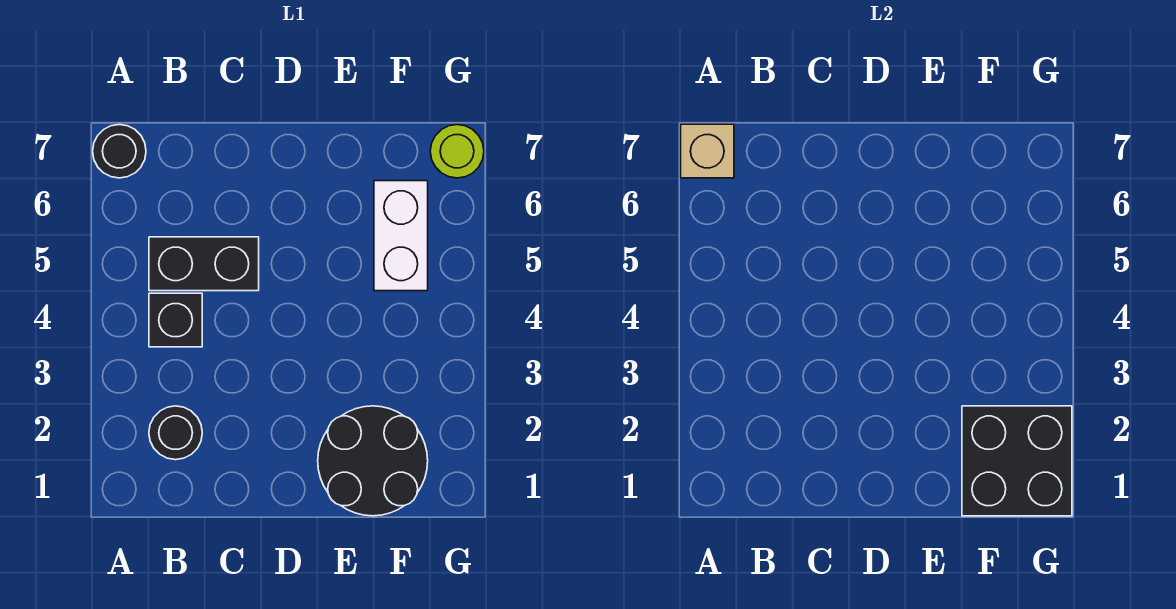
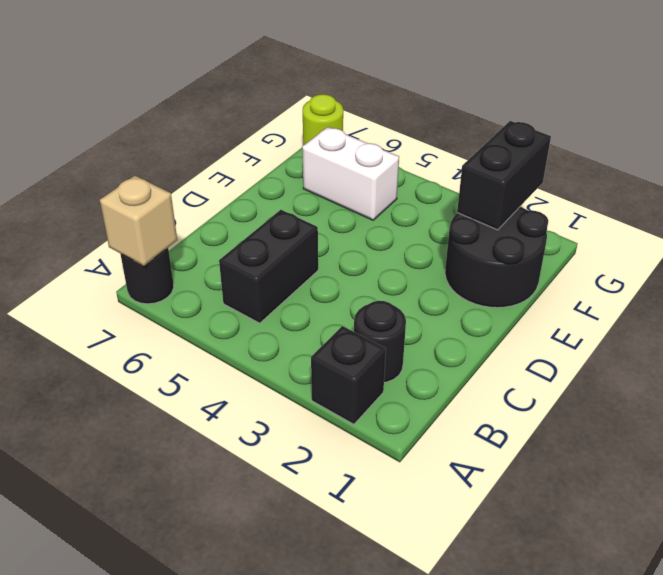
black brick B4 level 1 -> black brick A2 level 1
black brick F1:G2 level 2 -> black brick F2:G2 level 2

